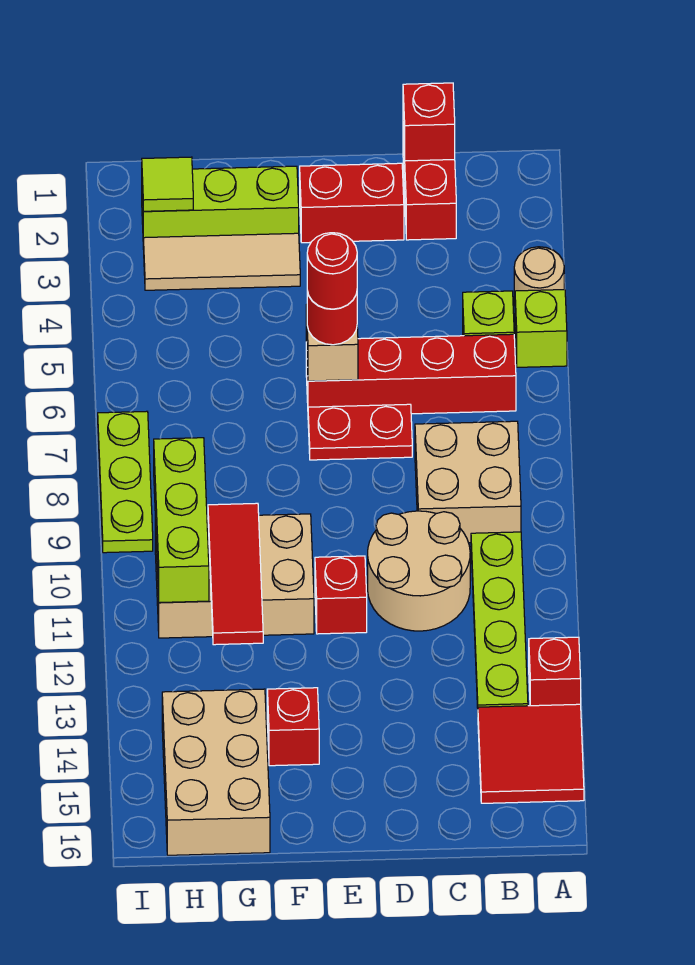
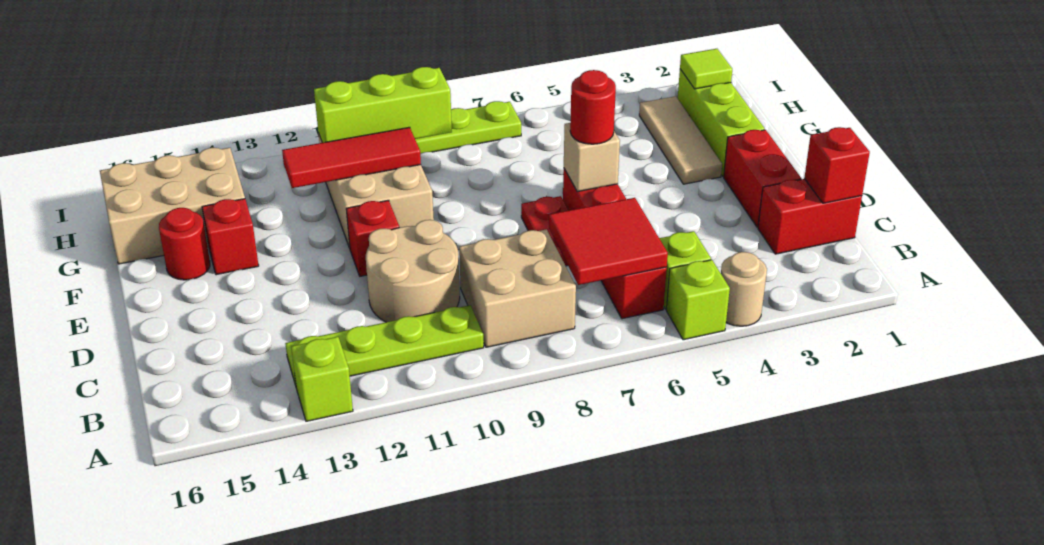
red brick A13 level 1 -> lime brick A13 level 1
red tile A14:B15 level 1 -> red tile B6:C7 level 2
red round brick E6 level 4 -> red round brick F15 level 1

